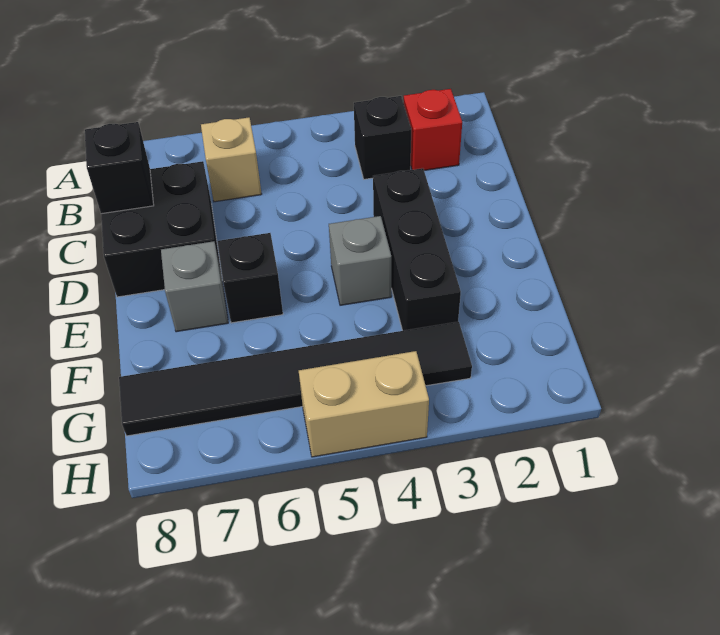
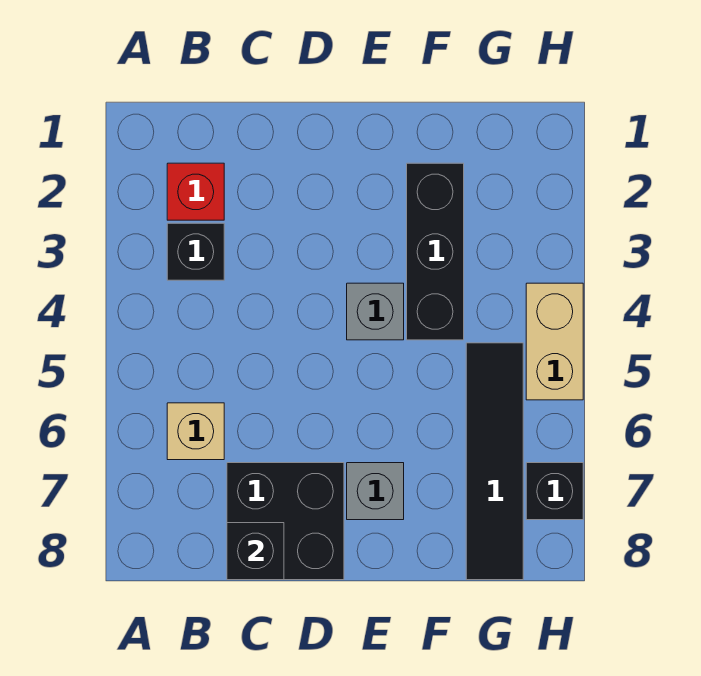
black brick D3:F3 level 1 -> black brick F2:F4 level 1
black brick E6 level 1 -> black brick H7 level 1
black tile G3:G8 level 1 -> black tile G5:G8 level 1

